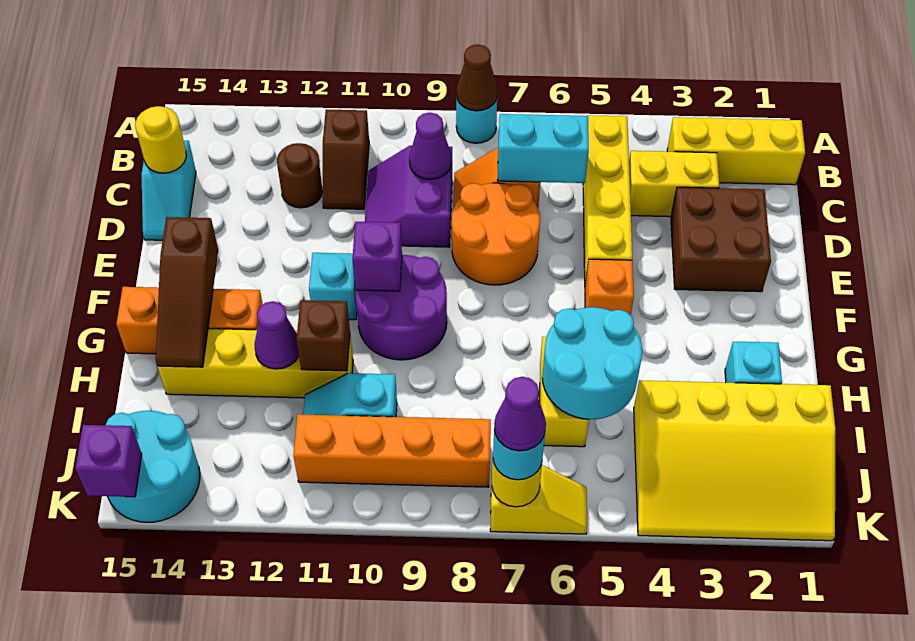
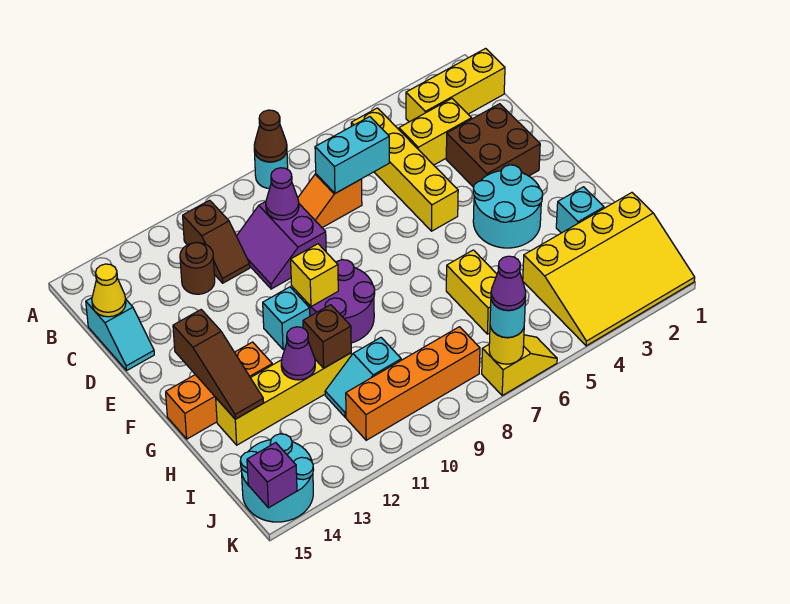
yellow round brick C15 level 2 -> yellow cone C15 level 2
orange round brick D7:E8 level 1 -> none
orange brick F5 level 1 -> none
purple brick F10 level 2 -> yellow brick F10 level 2
cyan round brick H5:I6 level 2 -> cyan round brick F3:G4 level 1

